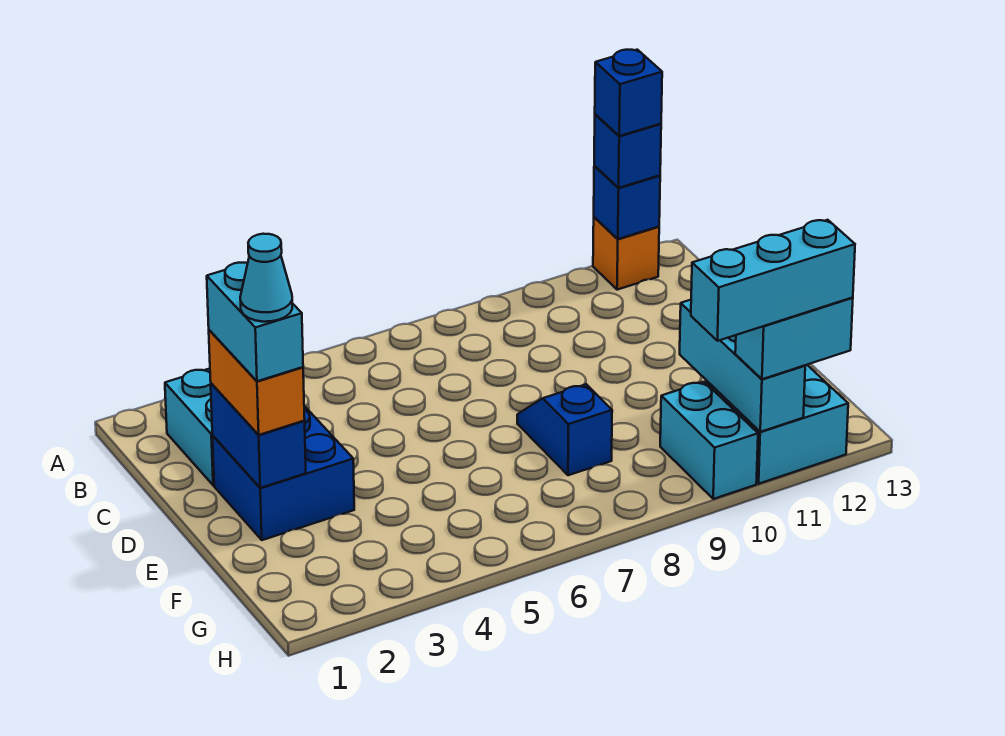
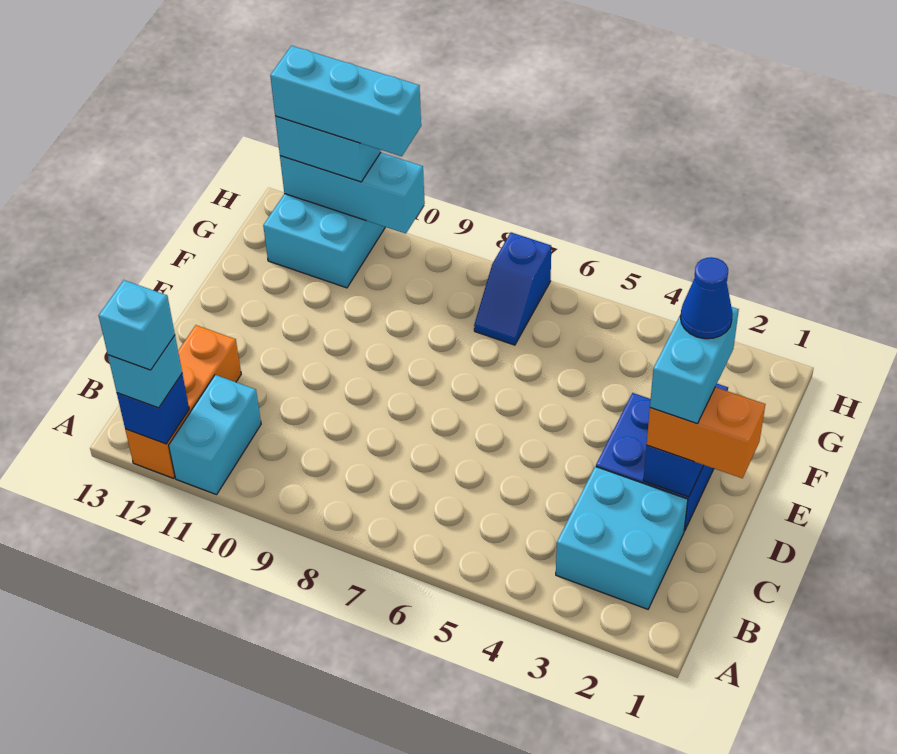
orange brick A12 level 1 -> orange brick A12:C12 level 1
blue brick A12 level 3 -> cyan brick A12 level 3
blue brick A12 level 4 -> cyan brick A12 level 4
orange brick D2:E2 level 3 -> orange brick D1:D2 level 3
cyan cone E2 level 5 -> blue cone E2 level 5
blue slope E8:F8 level 1 top F -> blue slope G7:H7 level 1 top H
cyan brick F11:H11 level 2 -> cyan brick H10:H12 level 2
cyan brick G10:H10 level 1 -> cyan brick A11:B11 level 1

